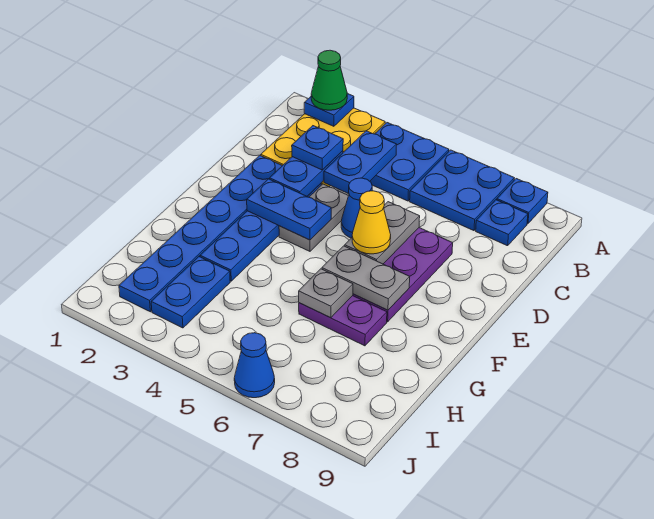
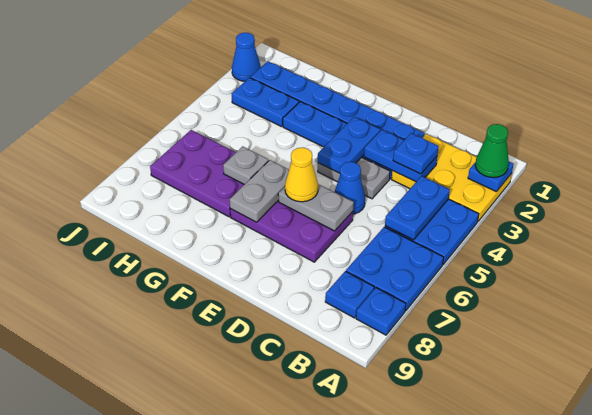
blue plate B4:C4 level 2 -> blue plate B4:B5 level 2
purple plate G6:G7 level 1 -> purple plate G6:I7 level 1
blue cone J6 level 1 -> blue cone J2 level 1

